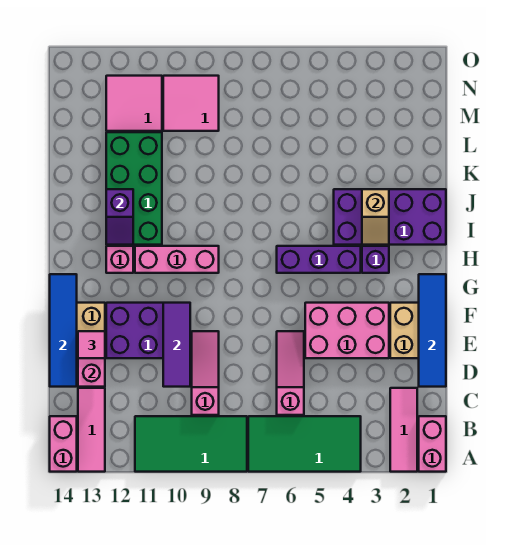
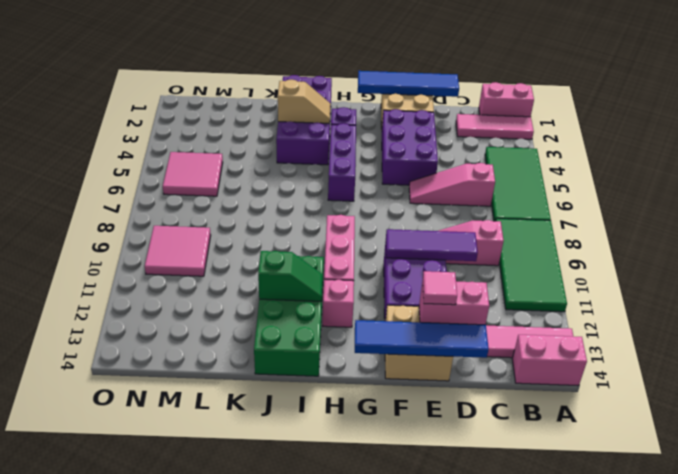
pink brick E3:F5 level 1 -> purple brick E3:F5 level 1
green brick I11:L12 level 1 -> green brick I11:J14 level 1
purple slope I12:J12 level 2 top J -> green slope I12:J12 level 2 top J
pink tile M11:N12 level 1 -> pink tile M5:N6 level 1

